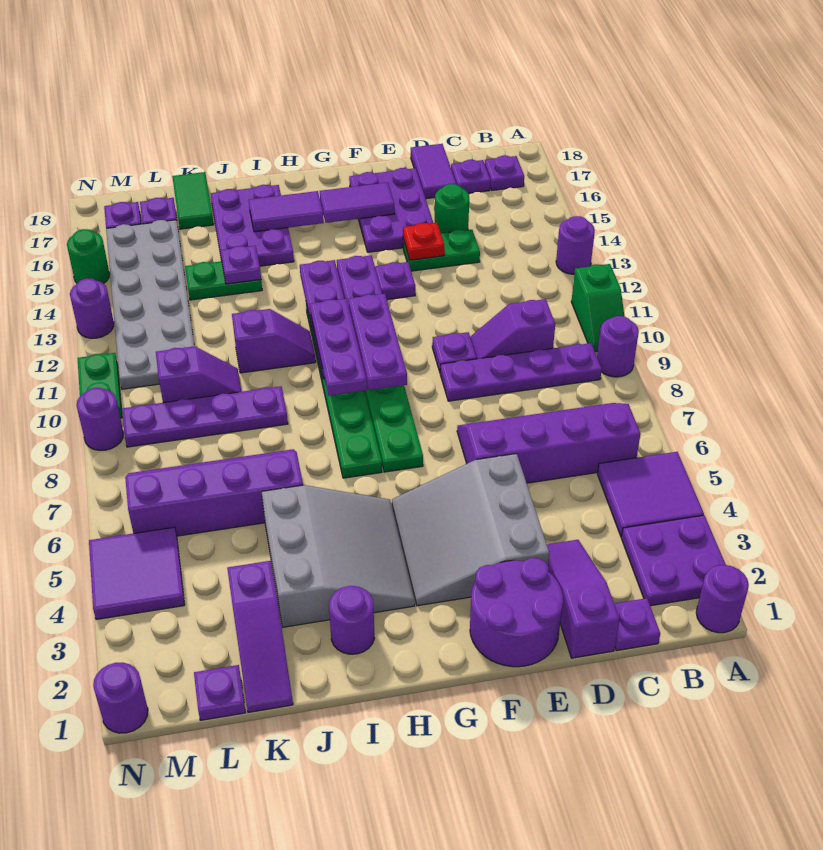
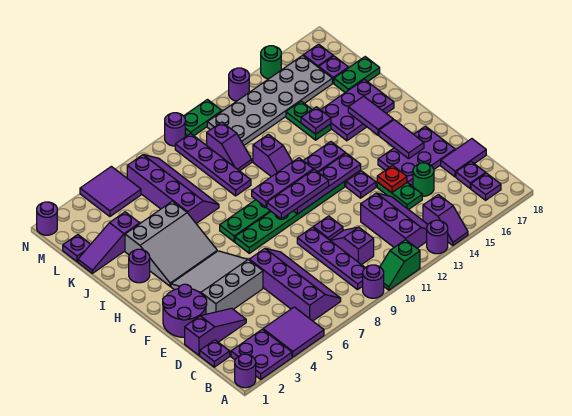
none -> purple slope A14:B14 level 1 top B
none -> purple slope B12:D13 level 1 top 12
green tile K17:K18 level 1 -> green plate K17:K18 level 1

